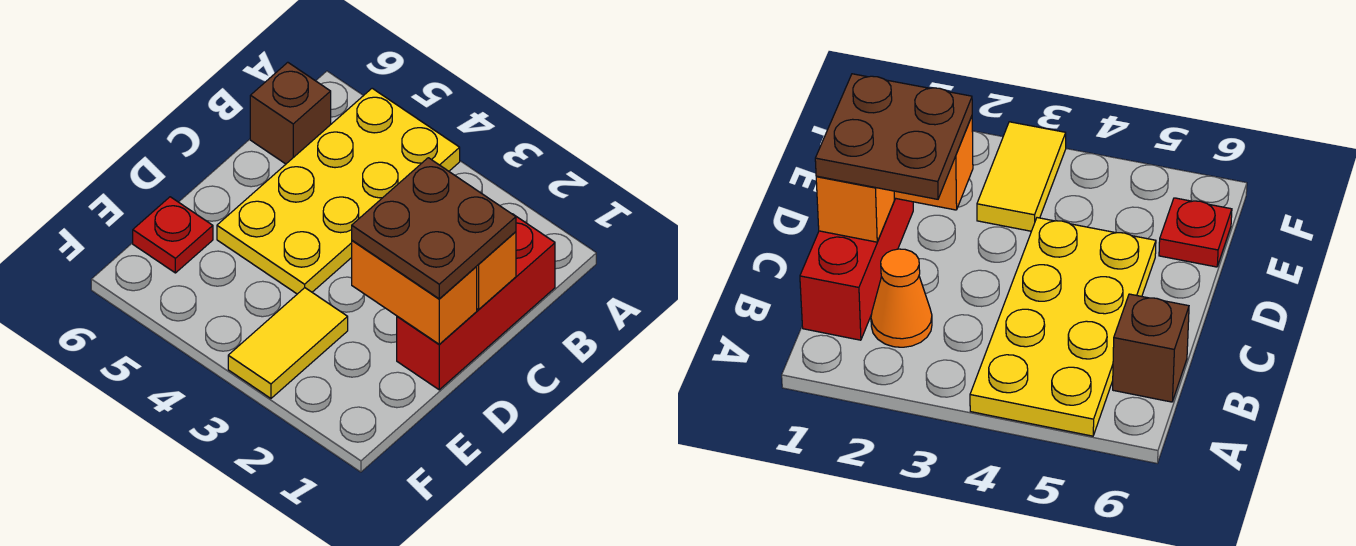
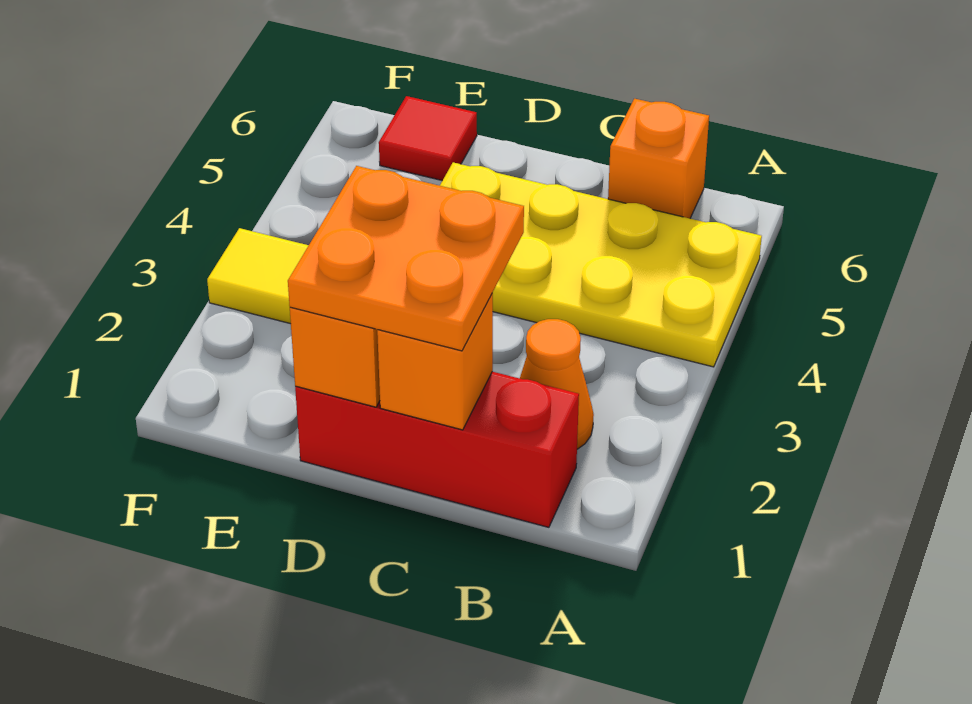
brown brick B6 level 1 -> orange brick B6 level 1
brown plate C1:D2 level 3 -> orange plate C1:D2 level 3
red plate E6 level 1 -> red tile E6 level 1

